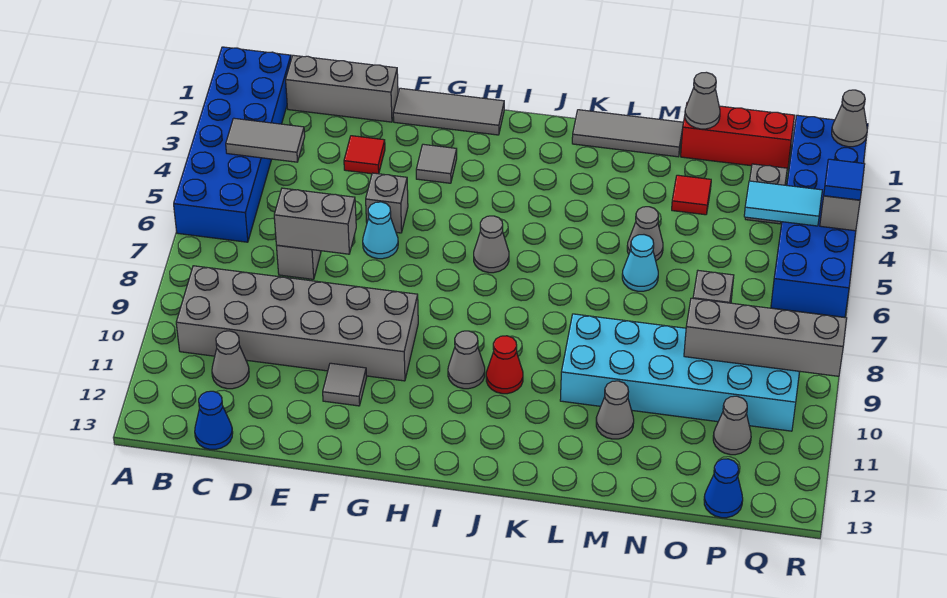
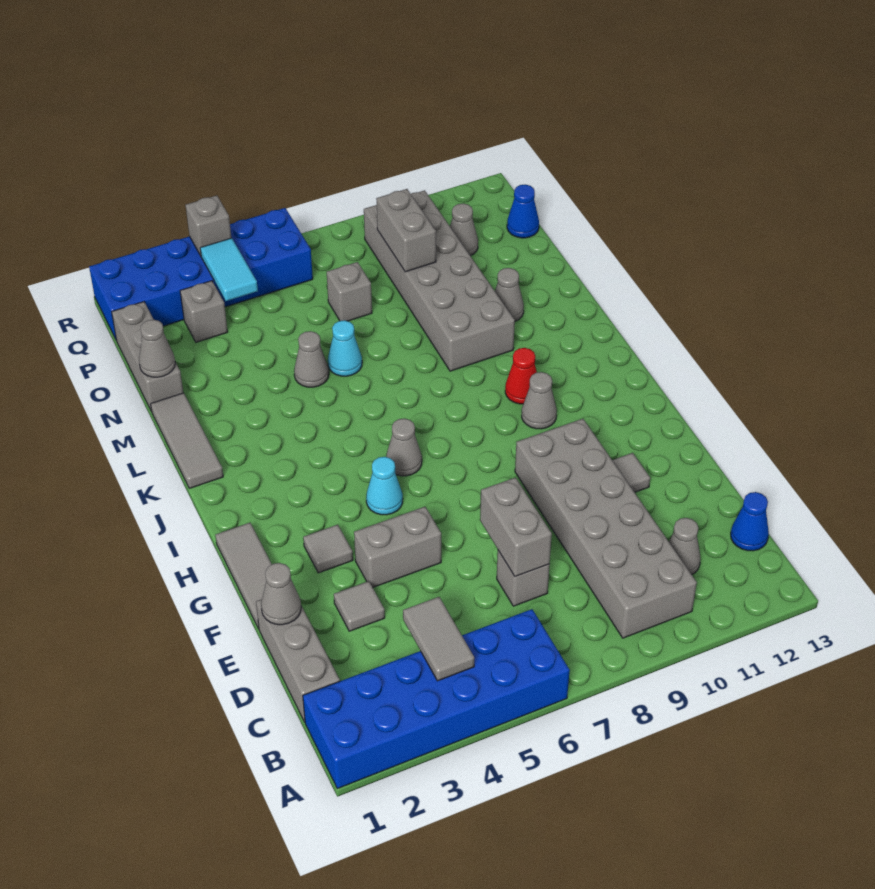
red tile E3 level 1 -> grey tile E3 level 1
grey brick F5 level 1 -> grey brick F4:F5 level 1
cyan cone F6 level 1 -> cyan cone H5 level 1
cyan brick L9:Q10 level 1 -> grey brick L9:Q10 level 1
red brick N1:P1 level 1 -> grey brick N1:P1 level 1
red tile N3 level 1 -> none
grey brick O9:R9 level 2 -> grey brick O9:P9 level 2
grey cone R1 level 2 -> grey cone E1 level 2
blue tile R4 level 3 -> none

